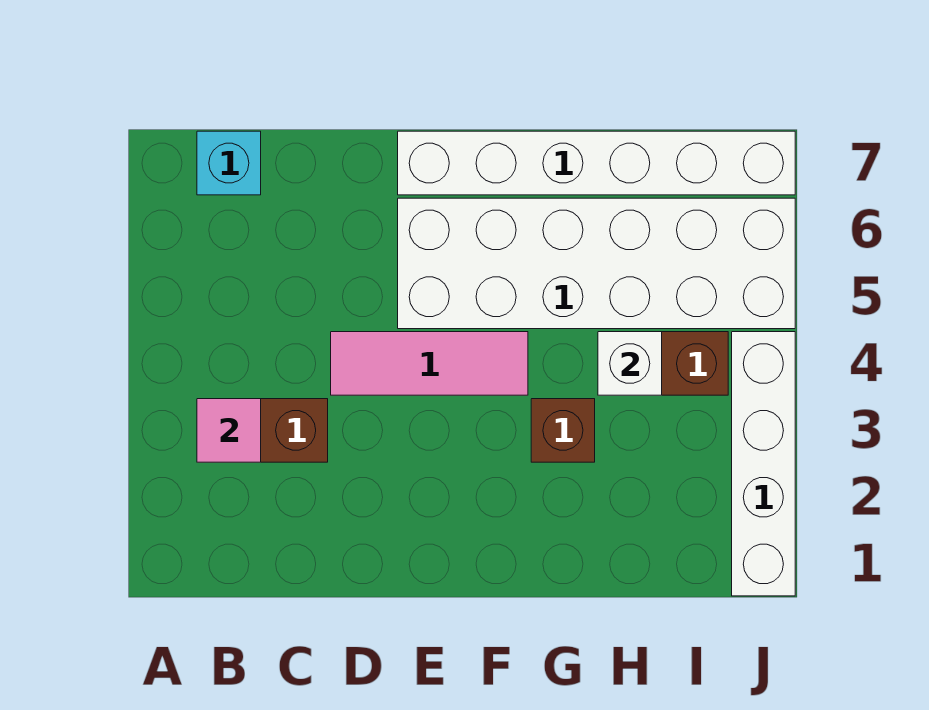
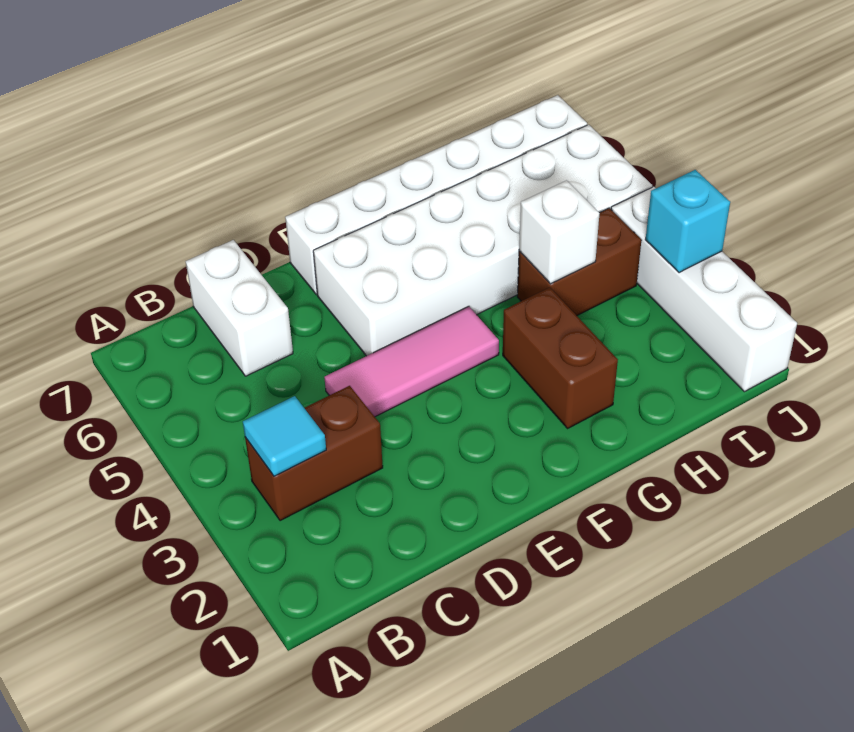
pink tile B3 level 2 -> cyan tile B3 level 2
cyan brick B7 level 1 -> cyan brick J3 level 2
none -> white brick C6:C7 level 1
brown brick G3 level 1 -> brown brick G2:G3 level 1

